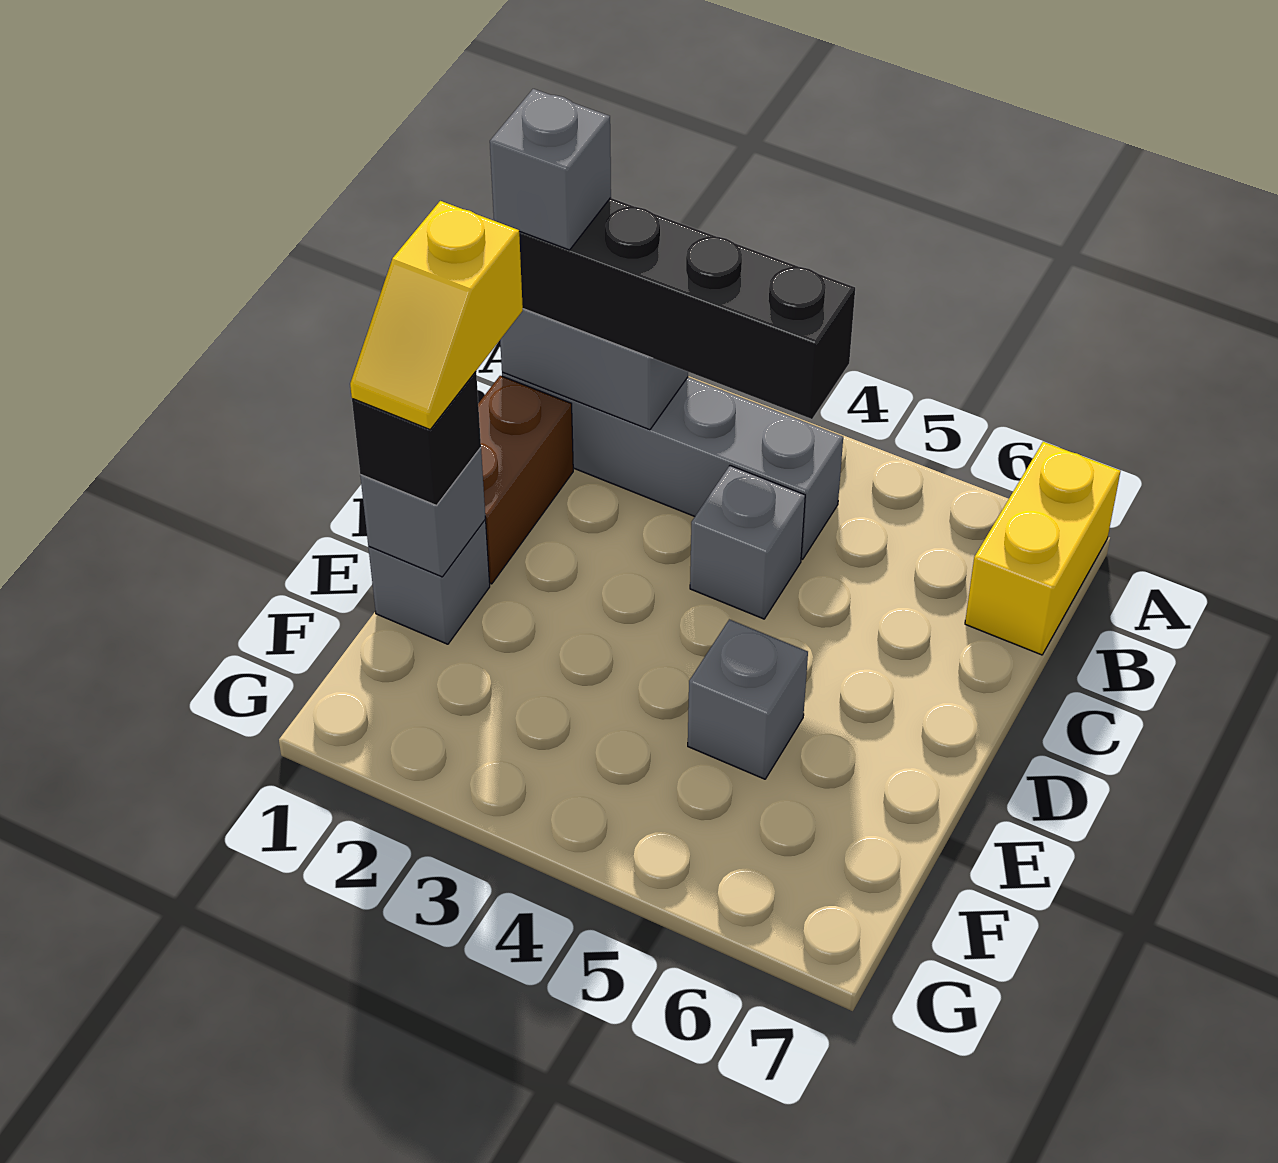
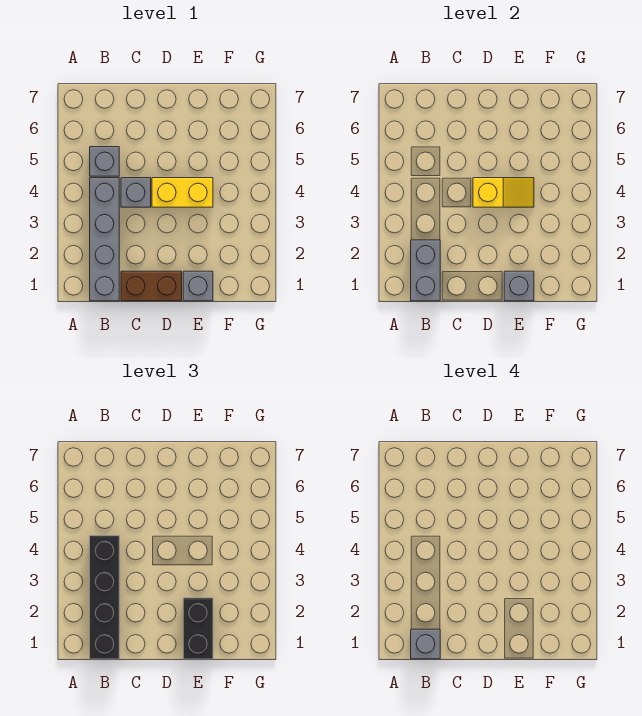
yellow brick A7:B7 level 1 -> yellow brick D4:E4 level 1
yellow slope D1:E1 level 4 top D -> yellow slope D4:E4 level 2 top D
black brick E1 level 3 -> black brick E1:E2 level 3
grey brick E5 level 1 -> grey brick B5 level 1

